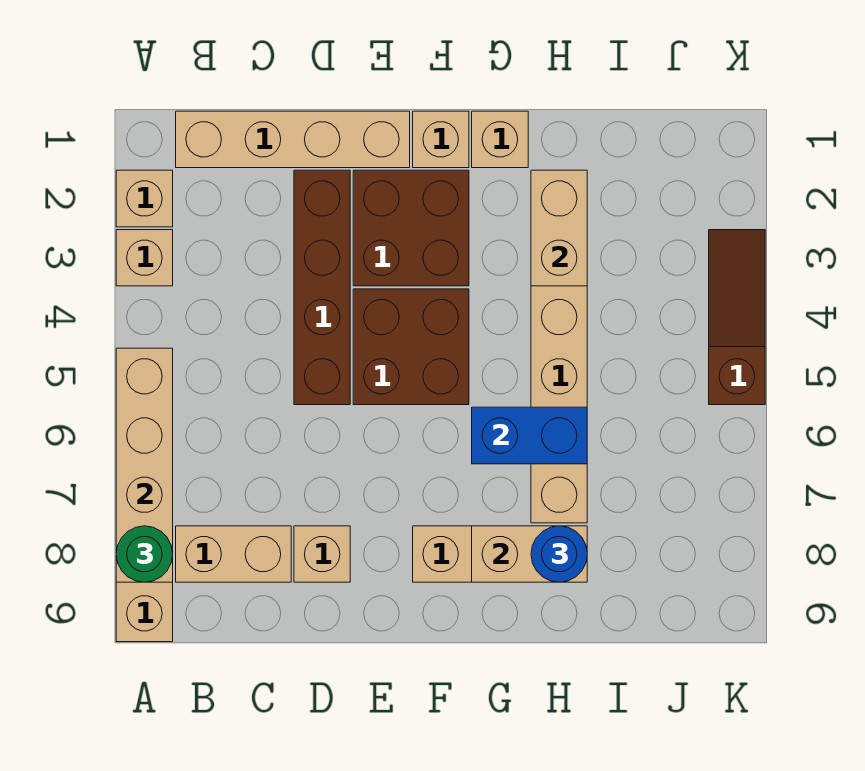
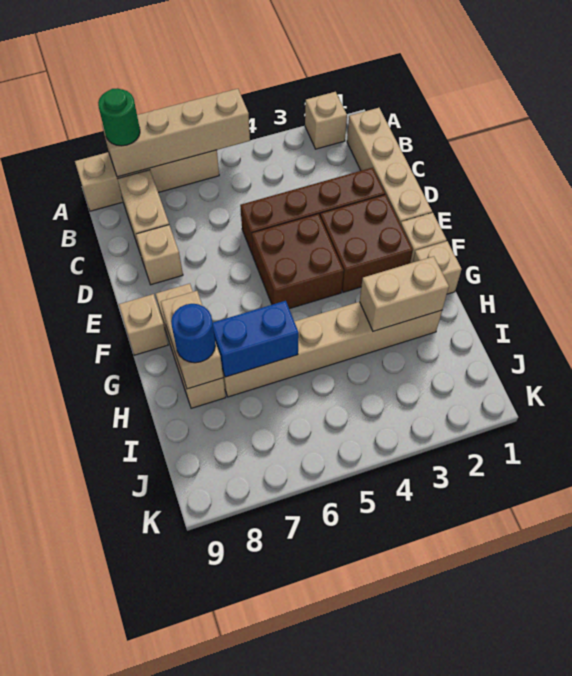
tan brick A3 level 1 -> tan brick F9 level 1
blue brick G6:H6 level 2 -> blue brick H6:H7 level 2
brown slope K3:K5 level 1 top 5 -> none

